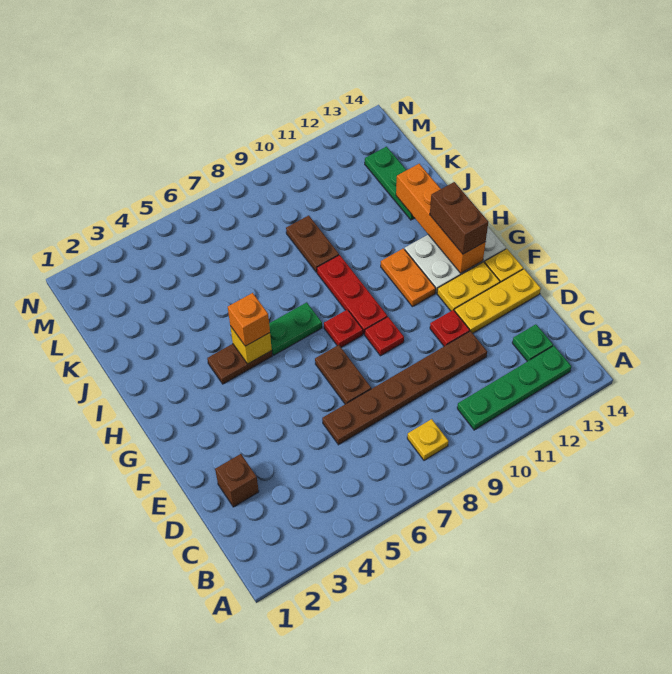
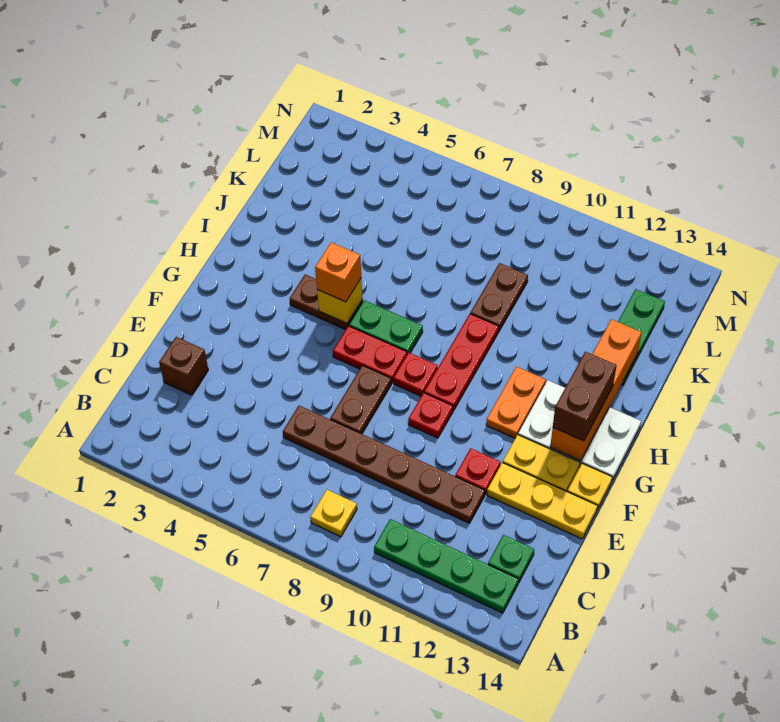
none -> red plate G6:G7 level 1

